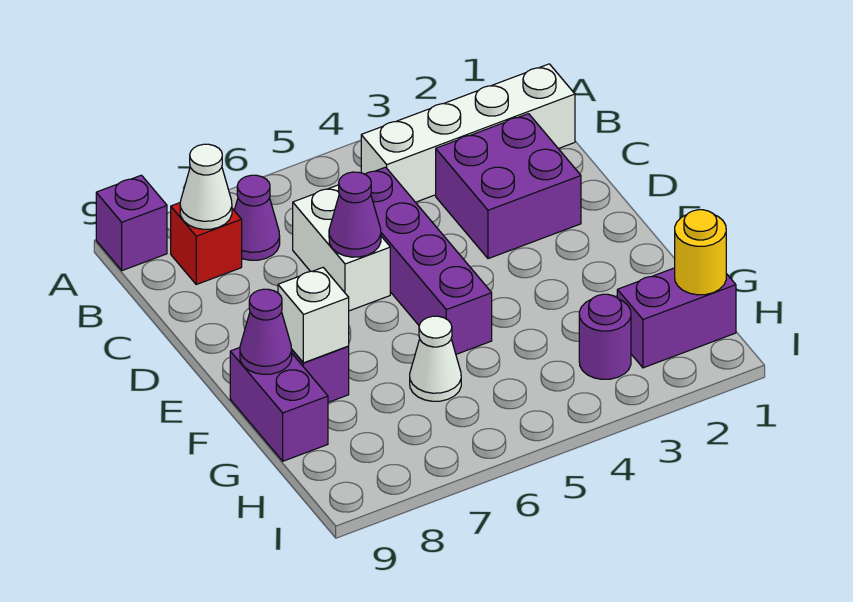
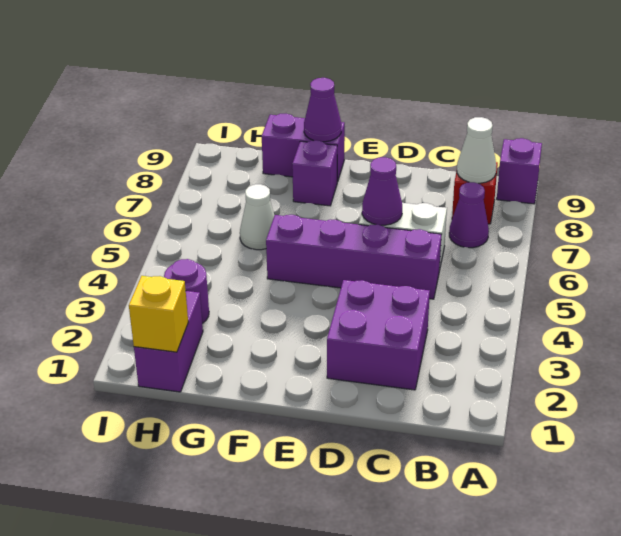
white brick B1:B4 level 1 -> none
white brick F8 level 2 -> none
yellow round brick H1 level 2 -> yellow brick H1 level 2

